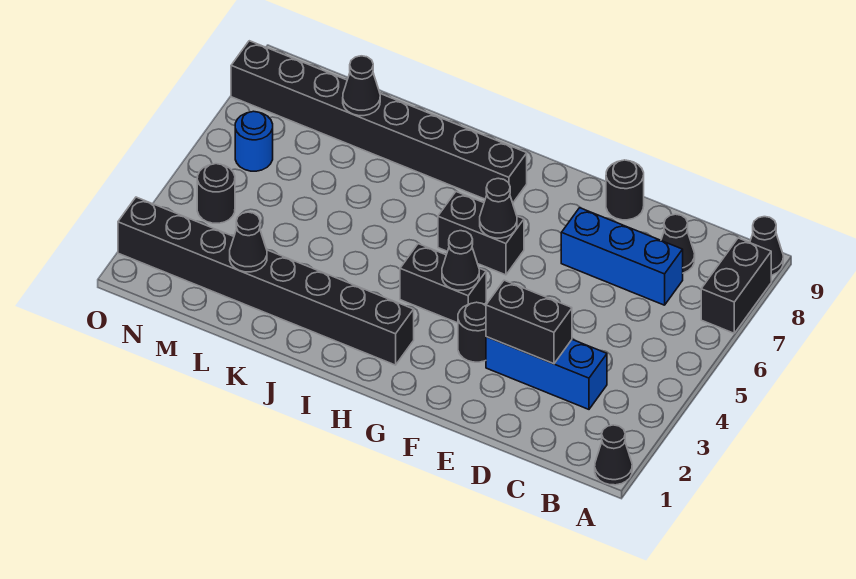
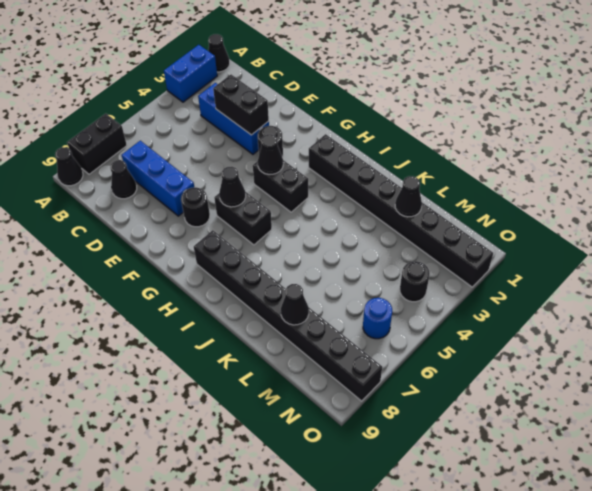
none -> blue brick A2:A3 level 1
black round brick E9 level 1 -> black round brick F7 level 1

